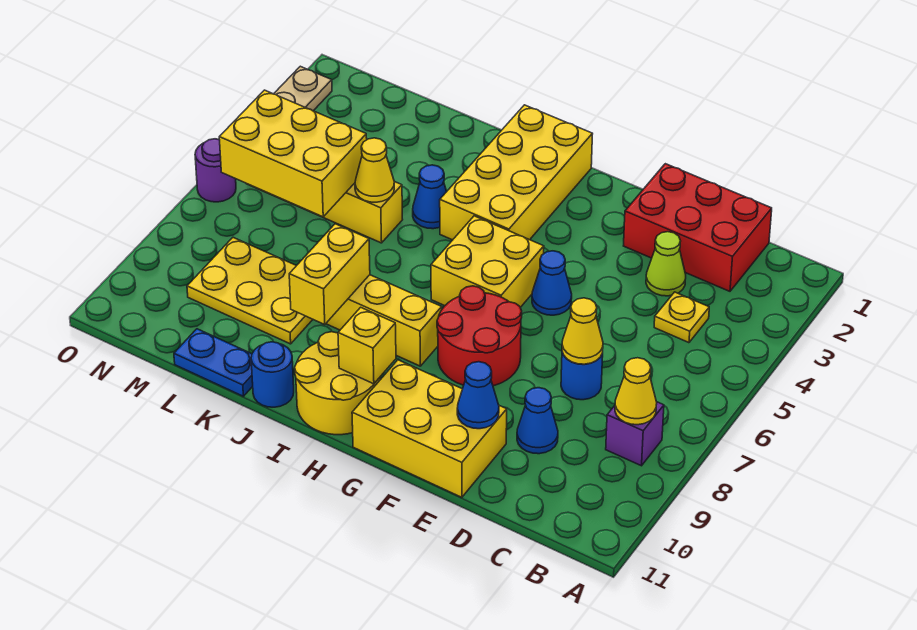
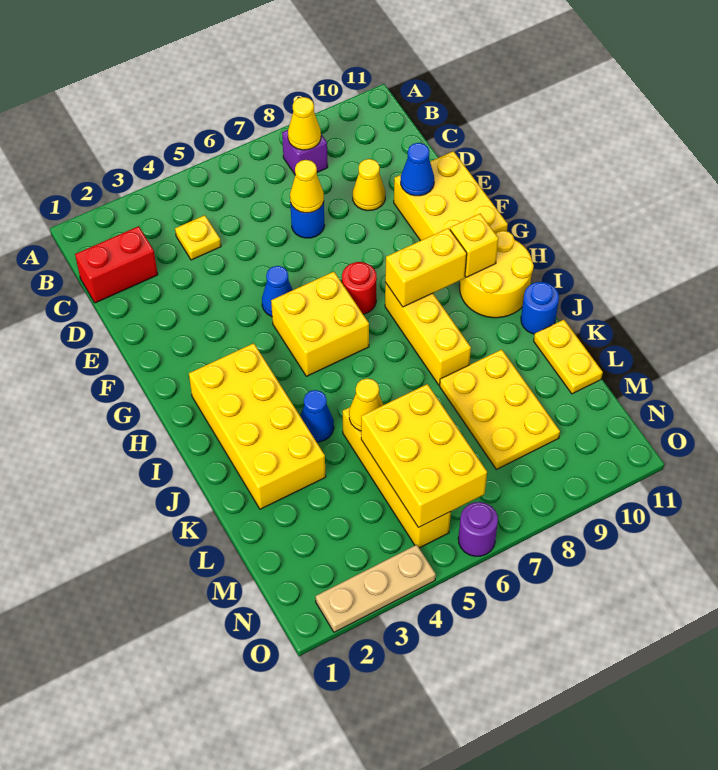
red brick C1:E2 level 1 -> red brick C1:C2 level 1
lime cone D3 level 1 -> none
blue cone D9 level 1 -> yellow cone D9 level 1
red round brick F7:G8 level 1 -> red round brick G7 level 1
yellow brick H1:I4 level 1 -> yellow brick H2:K3 level 1
yellow brick J8:J9 level 2 -> yellow brick H8:H9 level 2
blue plate K11:L11 level 1 -> yellow plate K11:L11 level 1

